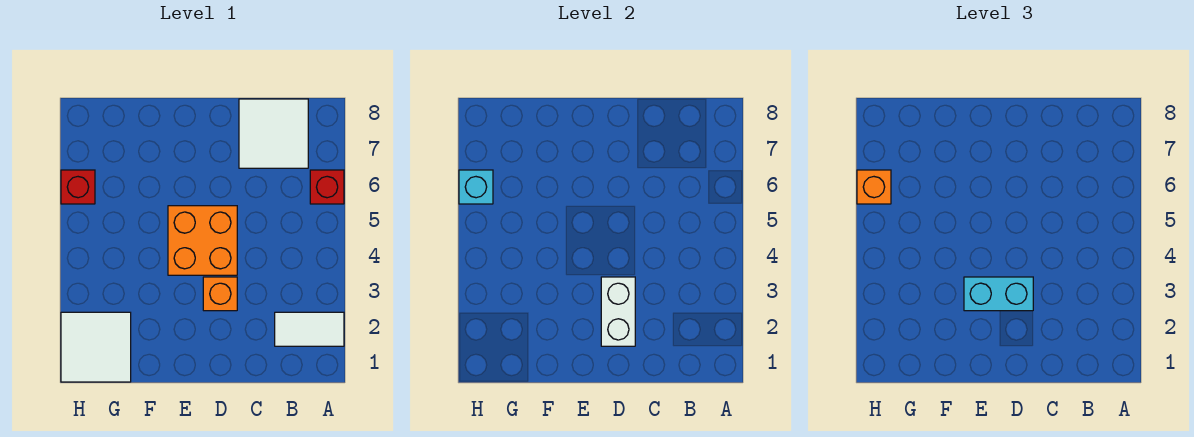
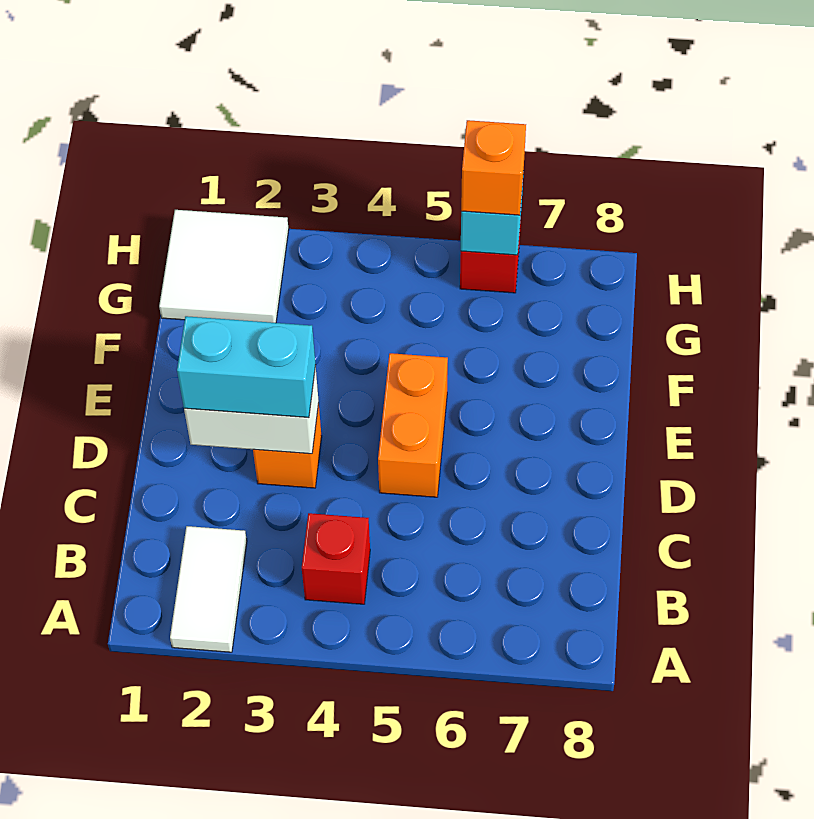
red brick A6 level 1 -> red brick B4 level 1
white tile B7:C8 level 1 -> none
cyan brick D3:E3 level 3 -> cyan brick D2:D3 level 3
orange brick D4:E5 level 1 -> orange brick D5:E5 level 1

